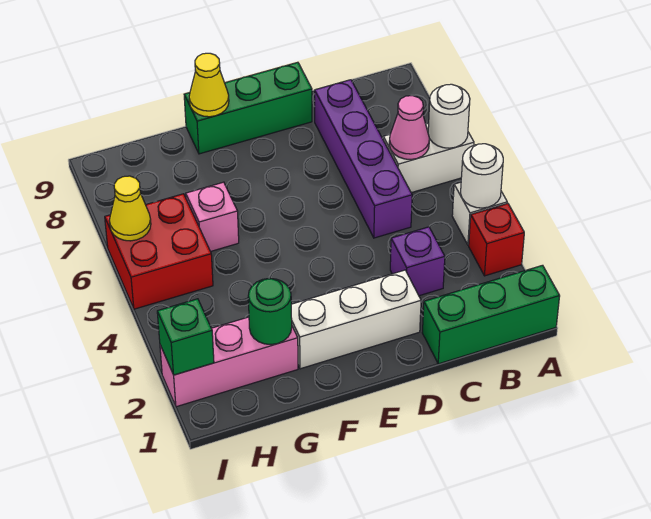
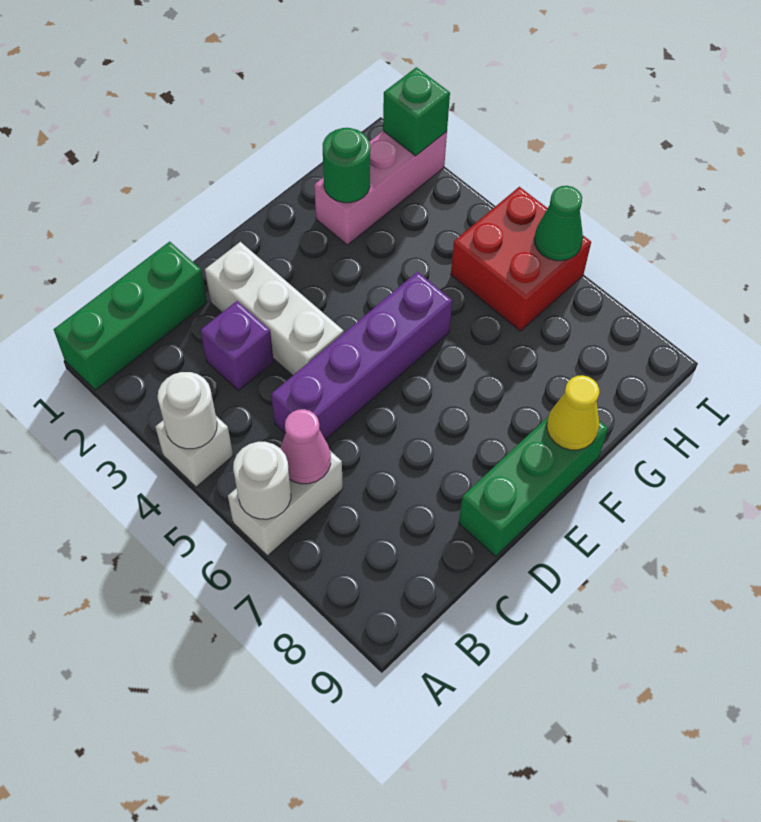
red brick A3 level 1 -> none
purple brick C5:C8 level 1 -> purple brick C5:F5 level 1
white brick D2:F2 level 1 -> white brick D2:D4 level 1
pink brick G6 level 1 -> none
yellow cone I6 level 2 -> green cone I6 level 2

